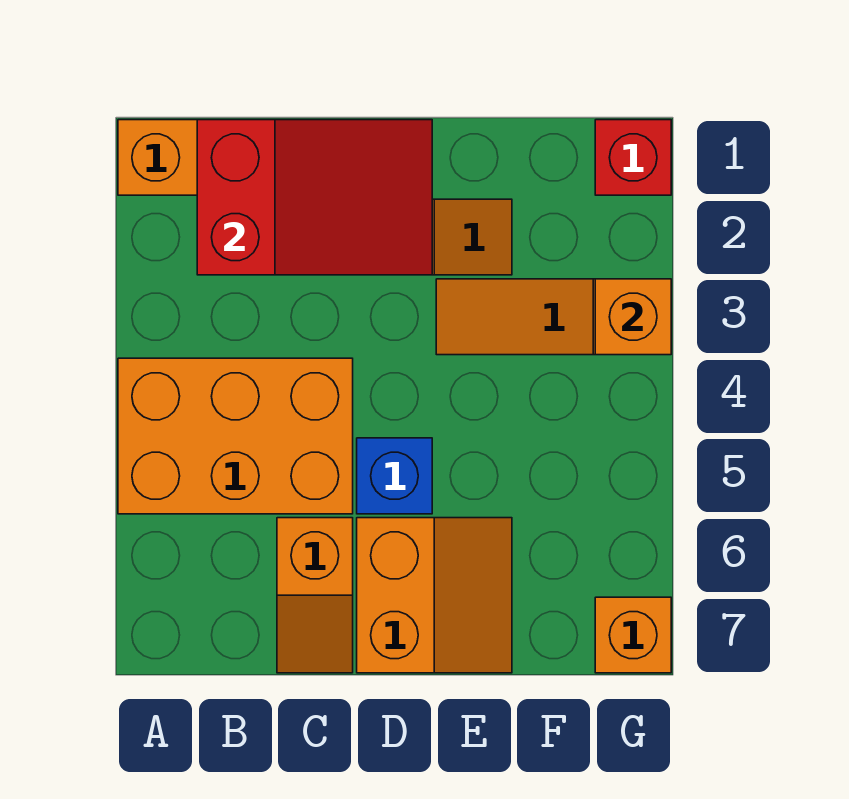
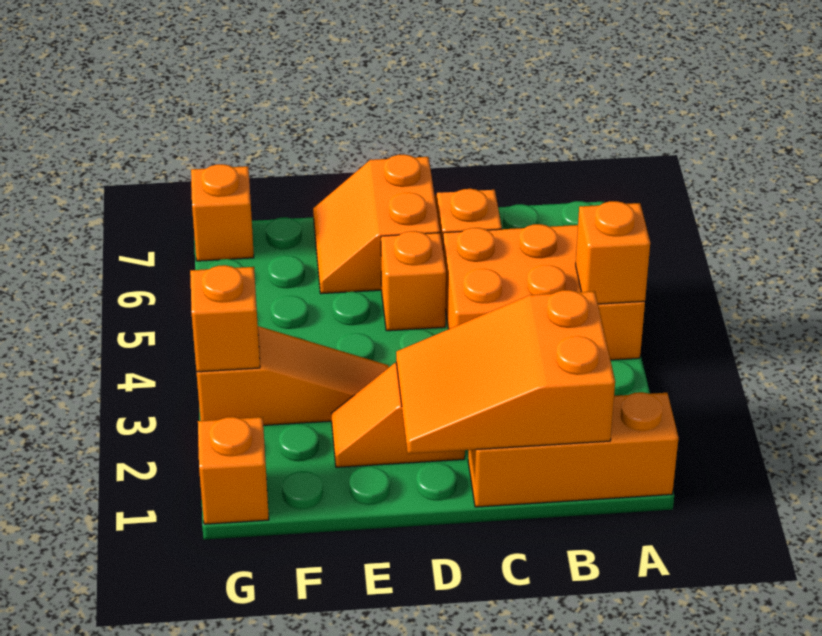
none -> orange brick A4 level 2
red slope B1:D2 level 2 top B -> orange slope B1:D2 level 2 top B
blue brick D5 level 1 -> orange brick D5 level 1
red brick G1 level 1 -> orange brick G1 level 1

